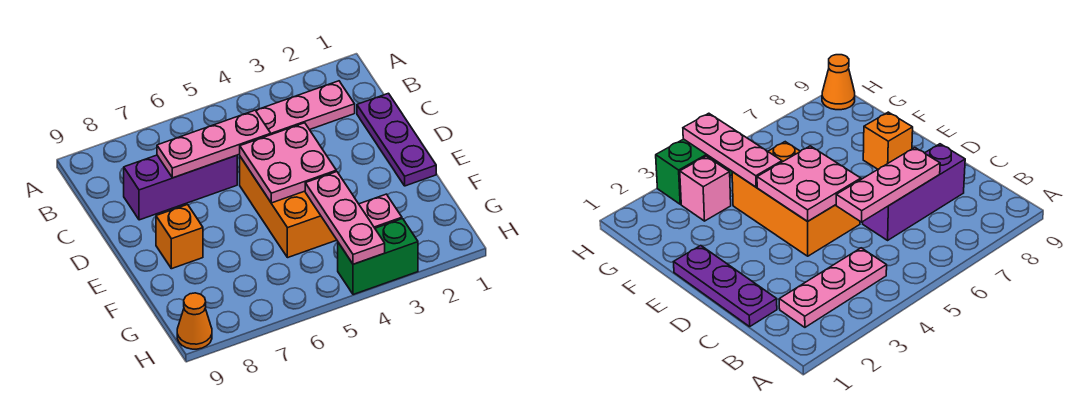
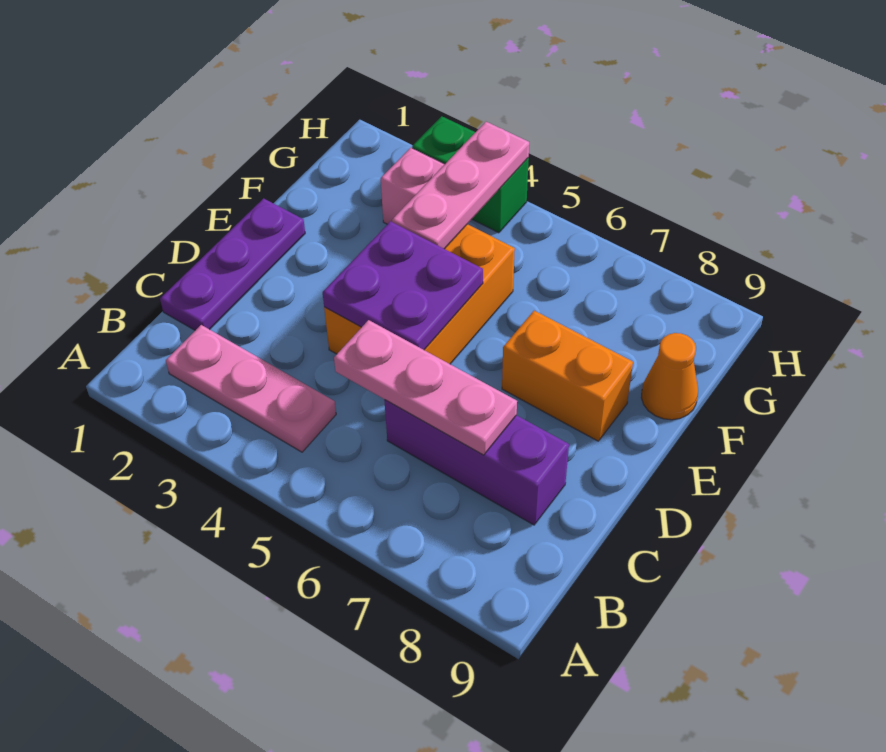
pink plate D4:E5 level 2 -> purple plate D4:E5 level 2
orange brick E8 level 1 -> orange brick E7:E8 level 1
orange cone H9 level 1 -> orange cone F9 level 1

